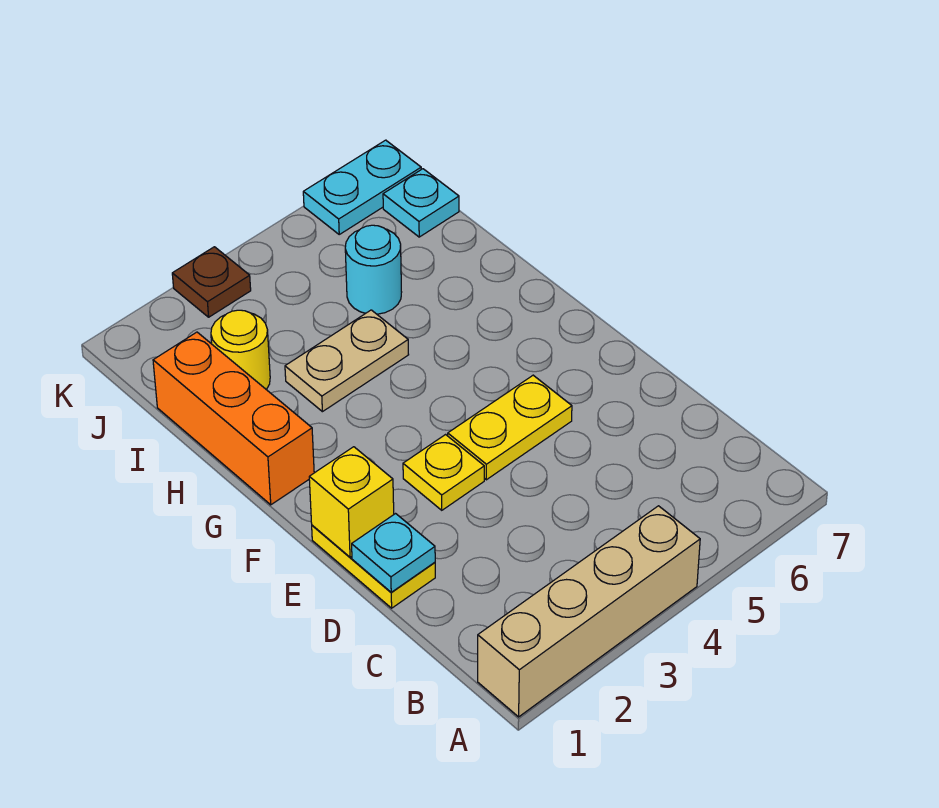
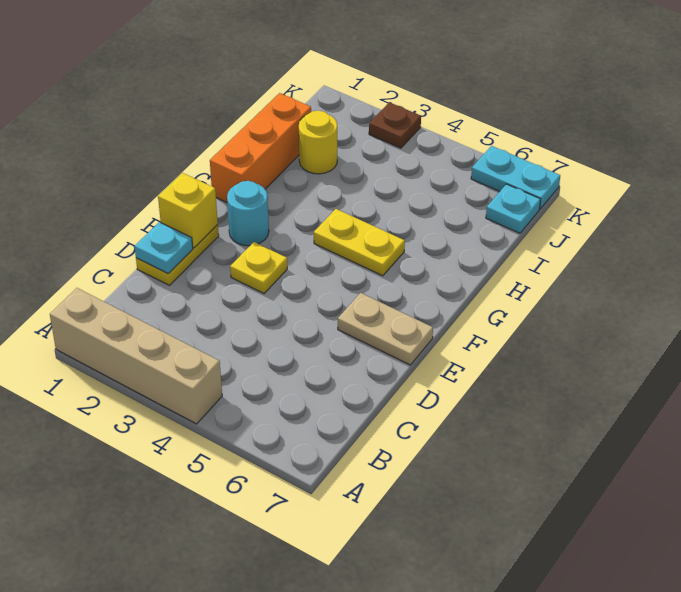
yellow plate E4:E5 level 1 -> yellow plate G4:G5 level 1
tan plate H3:H4 level 1 -> tan plate E6:E7 level 1
cyan round brick I5 level 1 -> cyan round brick F2 level 1

